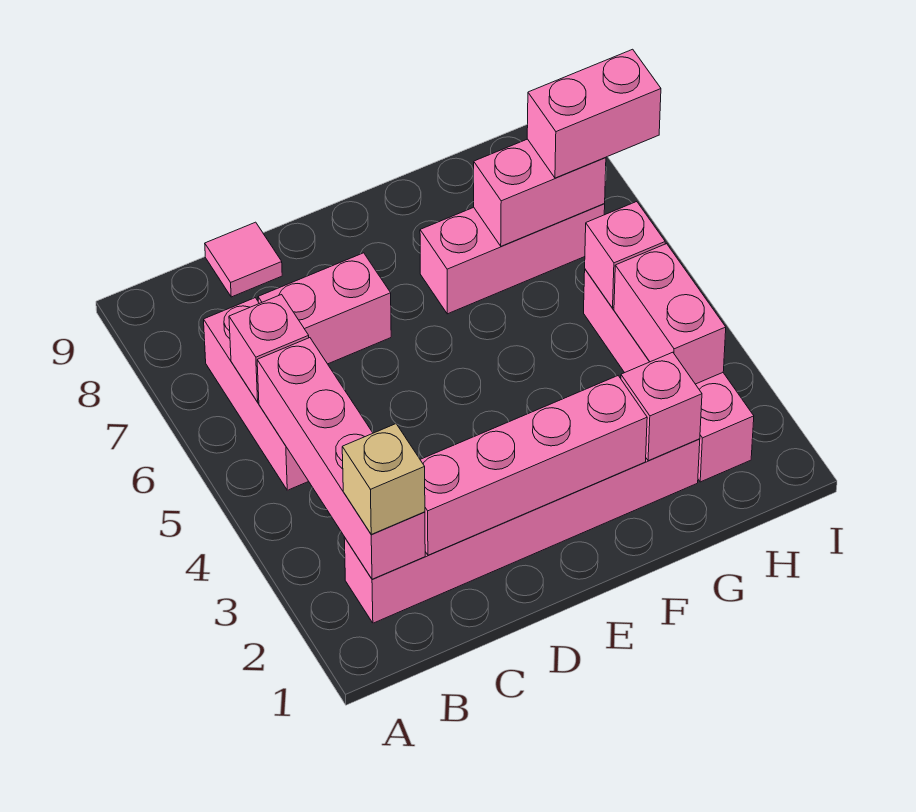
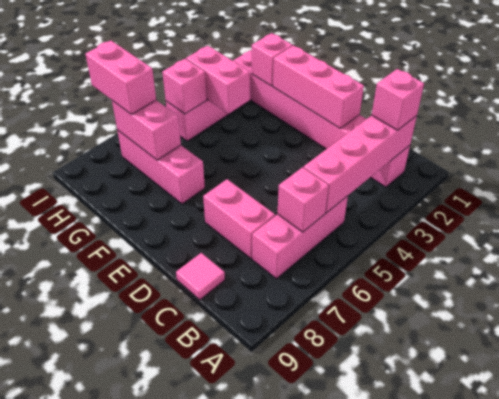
tan brick B2 level 3 -> pink brick B2 level 3
pink brick C2:F2 level 2 -> pink brick D2:F2 level 2
pink brick H3:H4 level 2 -> pink brick G4:H4 level 2

